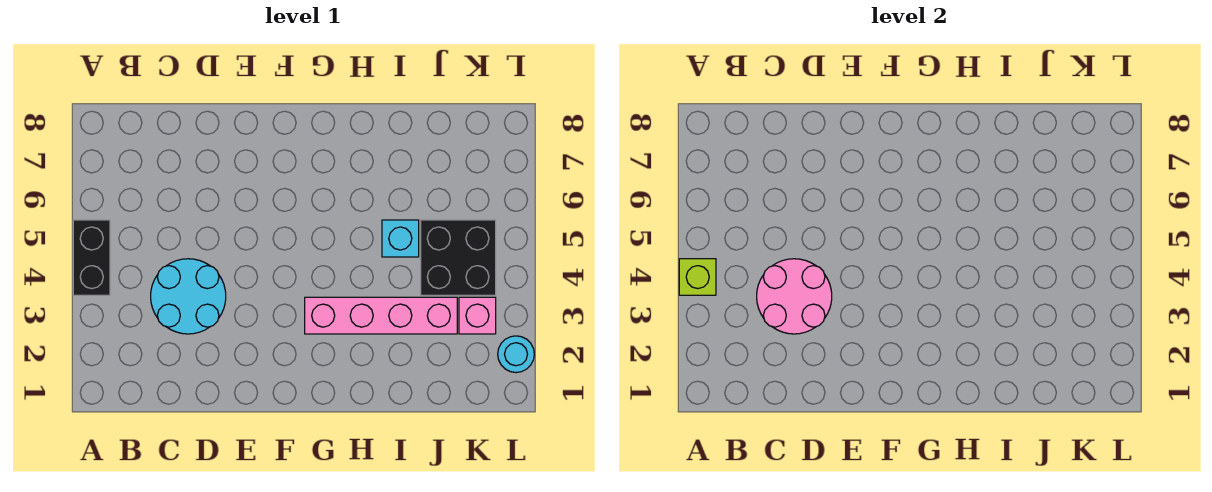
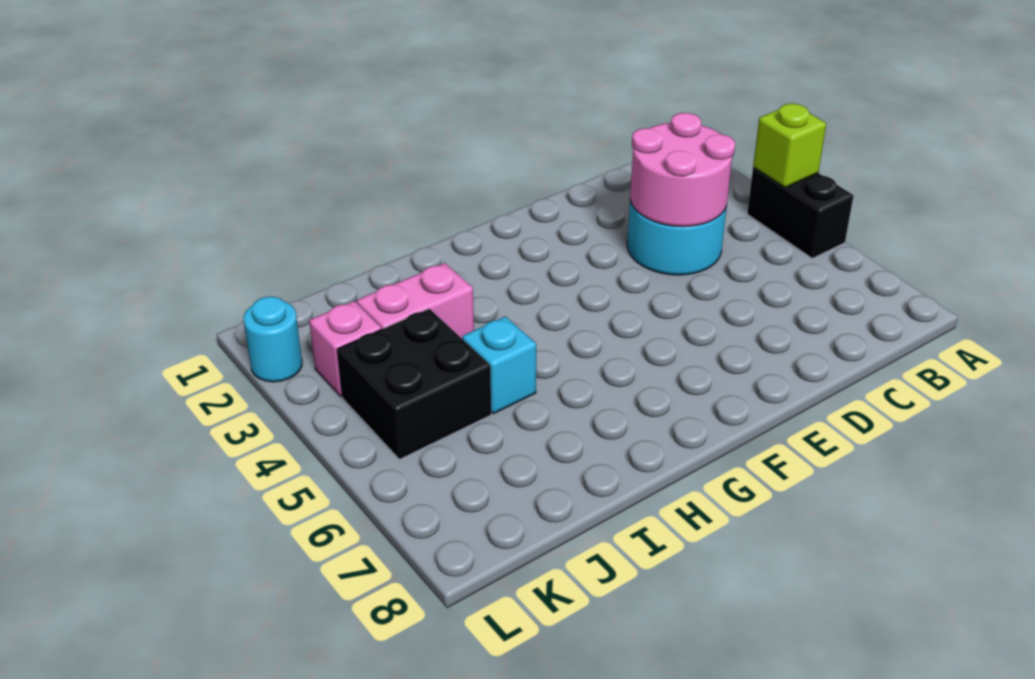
pink brick G3:J3 level 1 -> pink brick I3:J3 level 1

